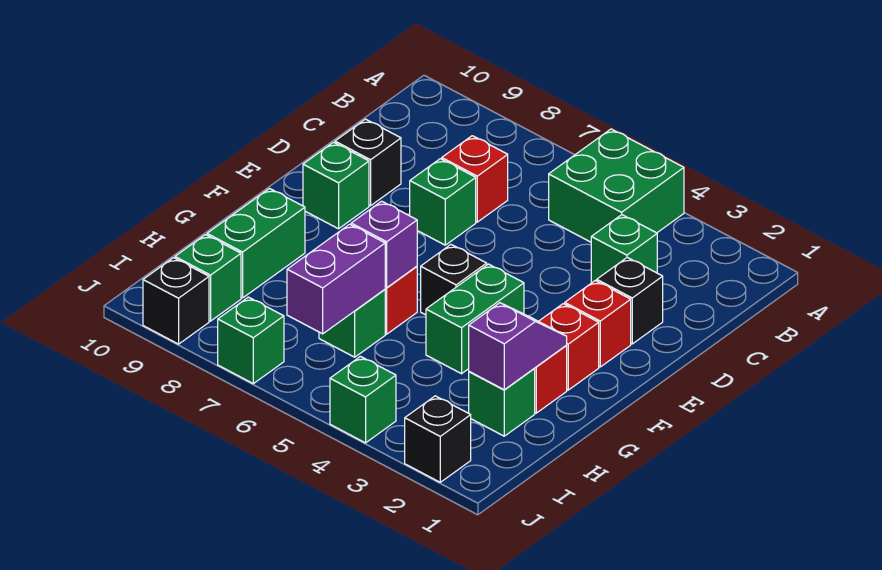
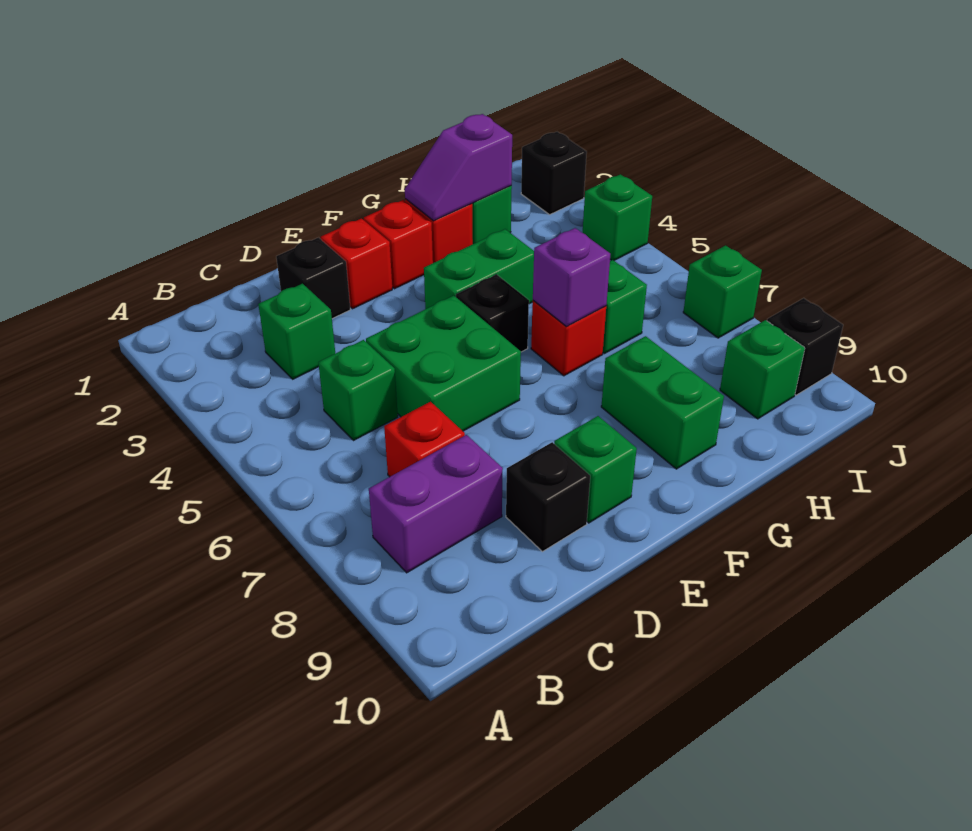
green brick A4:B5 level 1 -> green brick D5:E6 level 1
green brick D7 level 1 -> green brick C5 level 1
green brick G9:H9 level 1 -> green brick G8:G9 level 1
purple brick H6:I6 level 2 -> purple brick B8:C8 level 1

